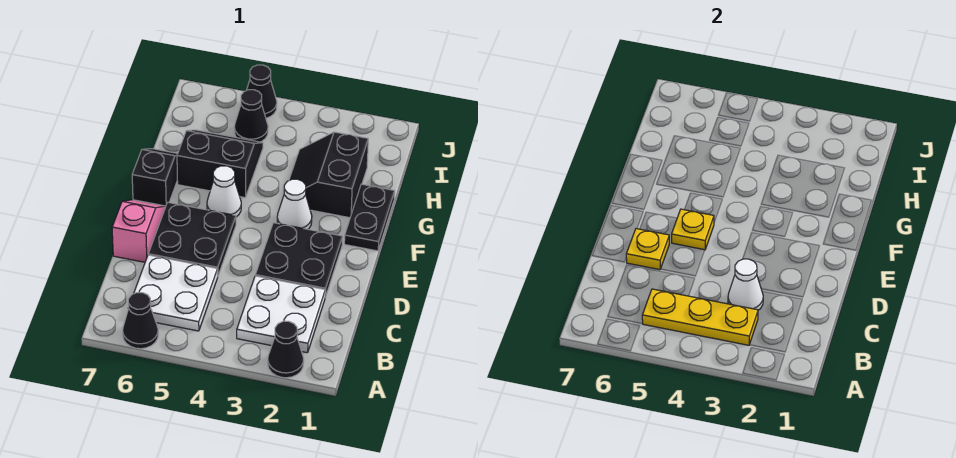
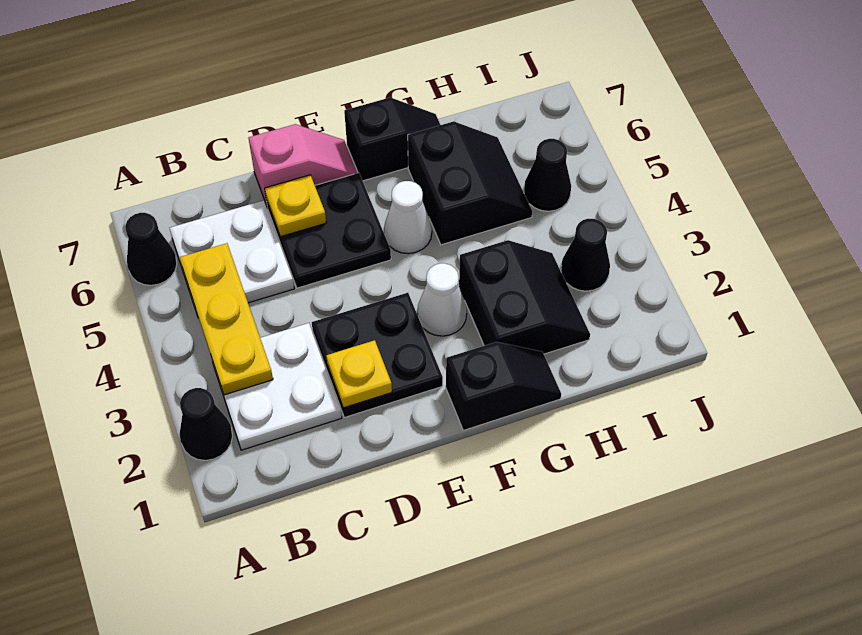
white cone C3 level 2 -> none
yellow plate E5 level 2 -> yellow plate D2 level 2
black plate F1:G1 level 1 -> black slope F1:G1 level 1 top F
black slope G2:H3 level 1 top 2 -> black slope G2:H3 level 1 top G
black cone J5 level 1 -> black cone I3 level 1

